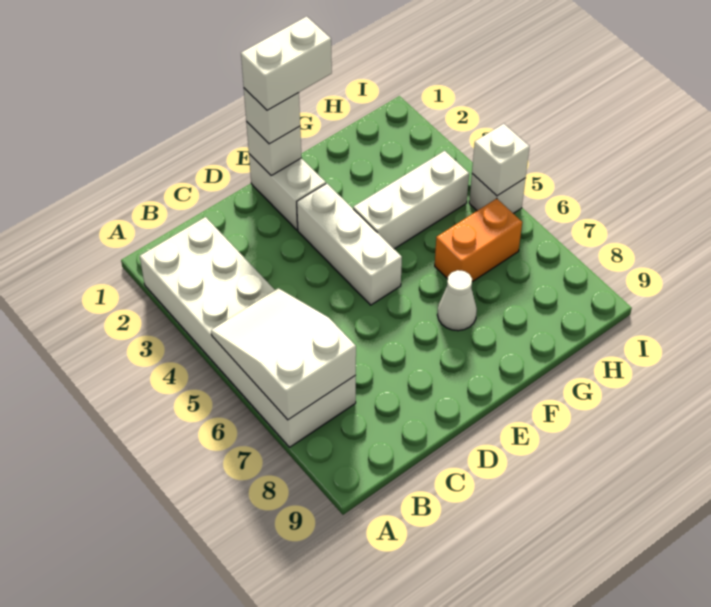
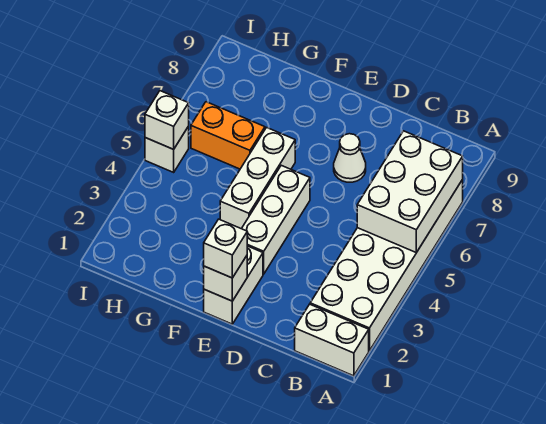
white slope A5:B7 level 2 top 7 -> white brick A5:B7 level 2
white brick E1:F1 level 4 -> white brick A1:B1 level 1
white brick F4:H4 level 1 -> white brick F4:F6 level 1
white cone F7 level 1 -> white cone D7 level 1

